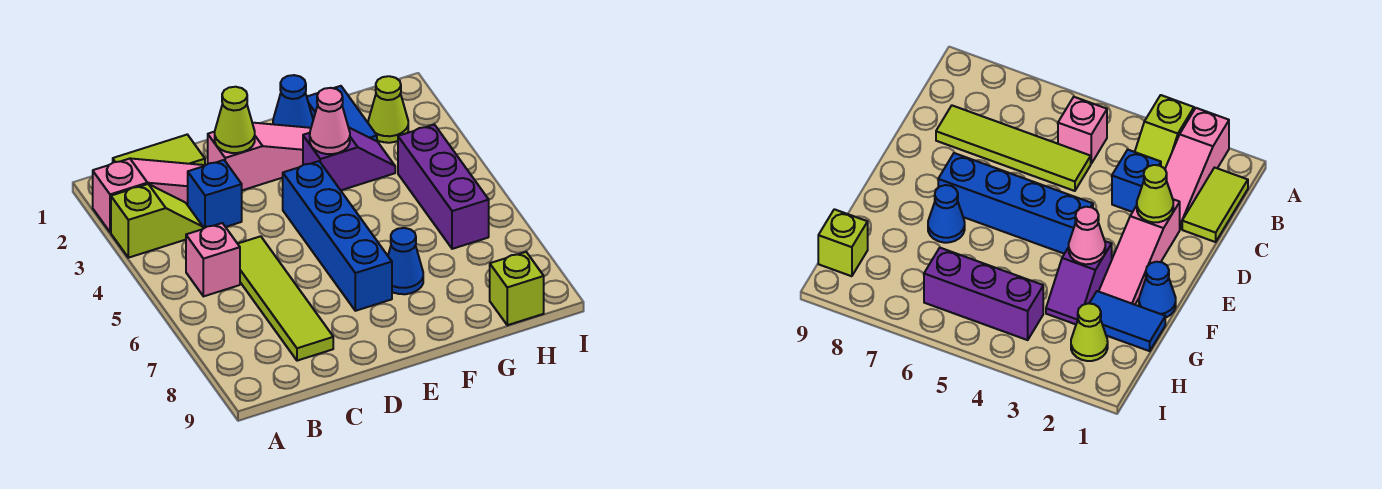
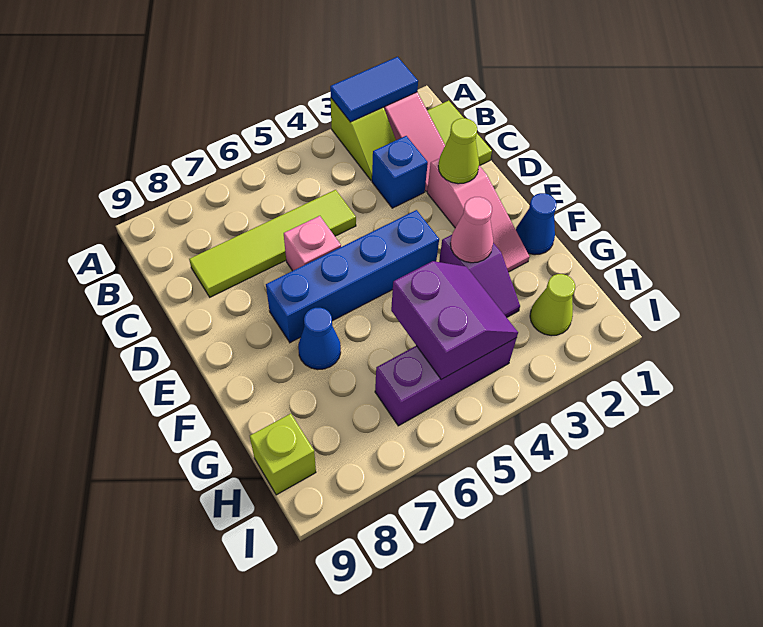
pink brick B5 level 1 -> pink brick D6 level 1
blue tile G1:G2 level 1 -> blue tile A2:A3 level 2
none -> purple slope G4:H5 level 2 top 5

